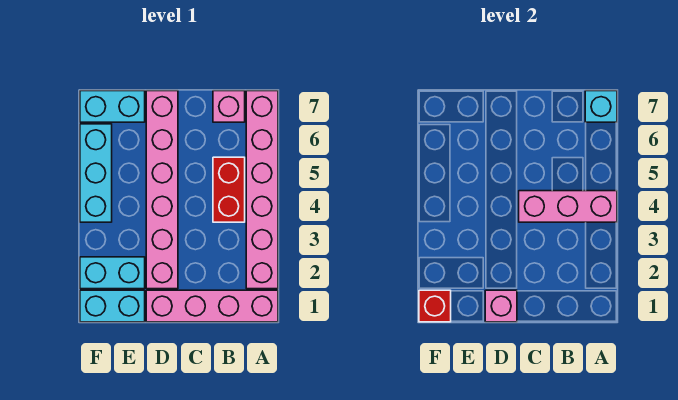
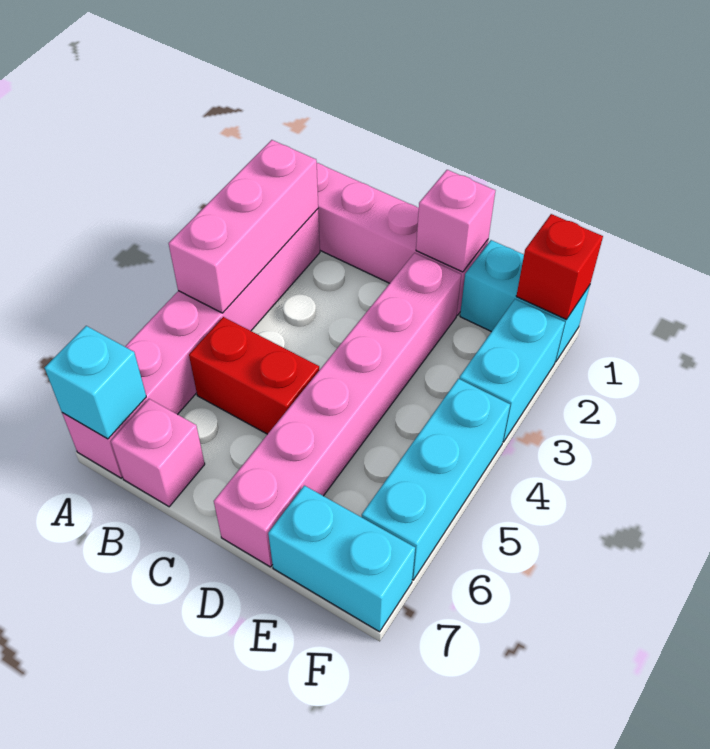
pink brick A4:C4 level 2 -> pink brick A2:A4 level 2
red brick B4:B5 level 1 -> red brick B5:C5 level 1
cyan brick E2:F2 level 1 -> cyan brick F2:F3 level 1

